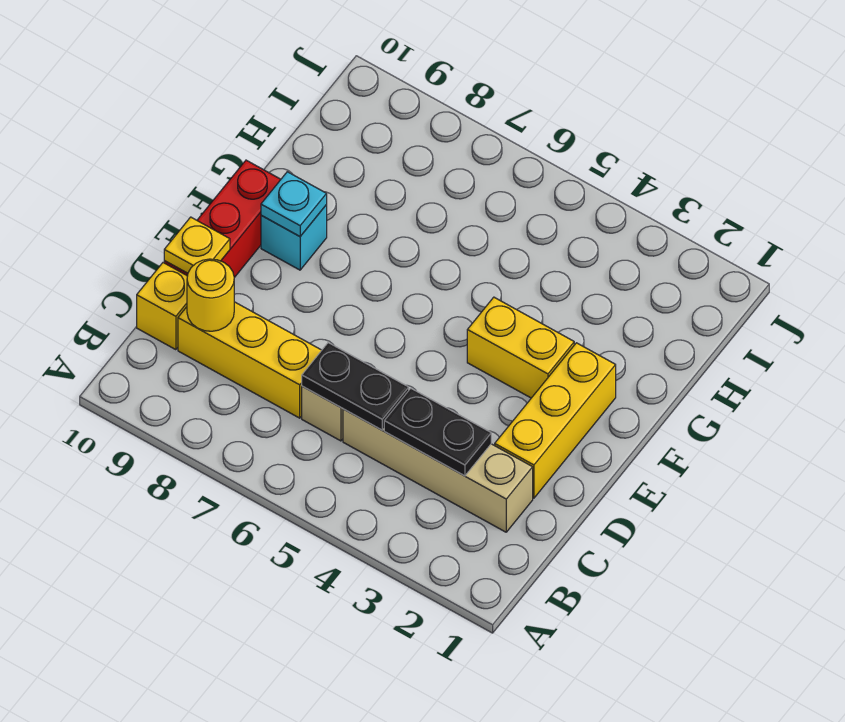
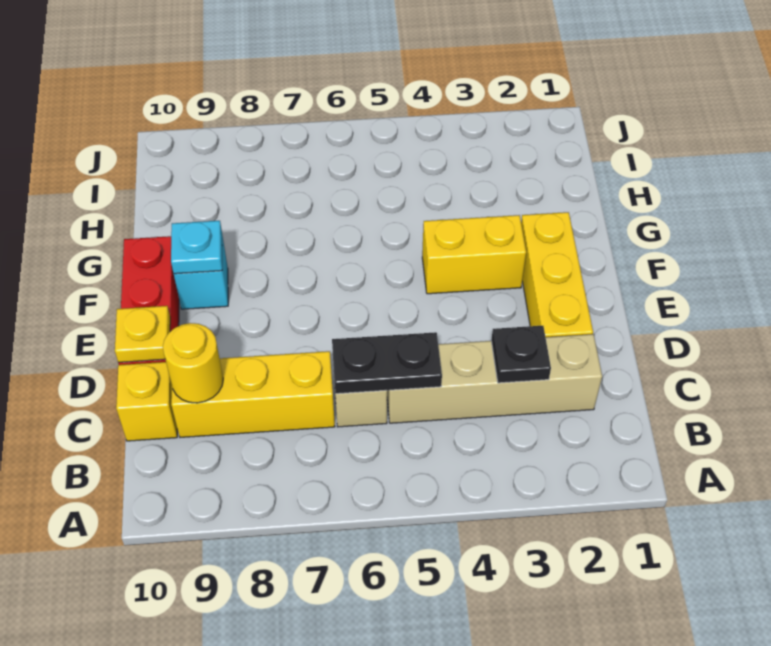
black plate C3:C4 level 2 -> black plate C3 level 2

